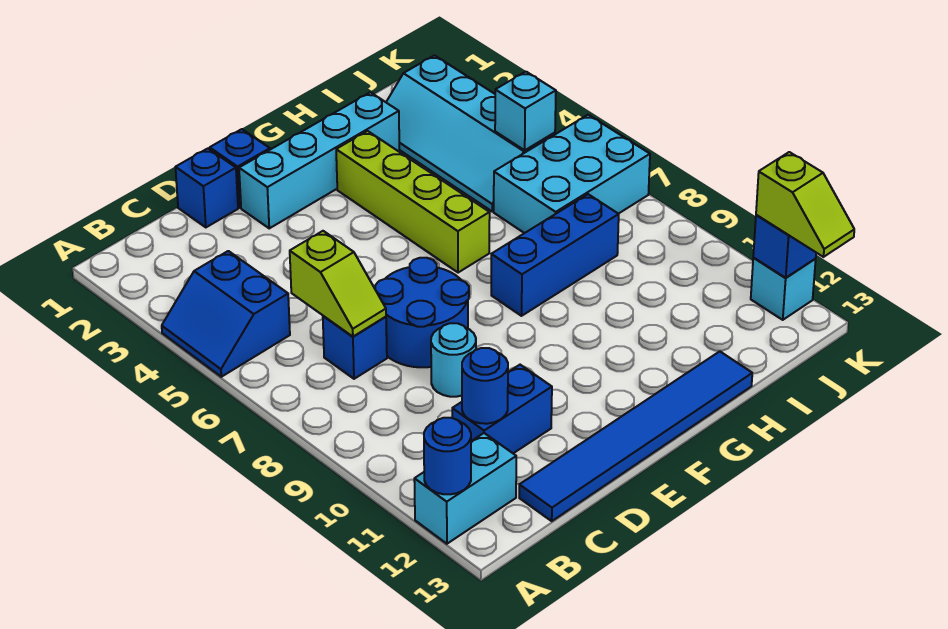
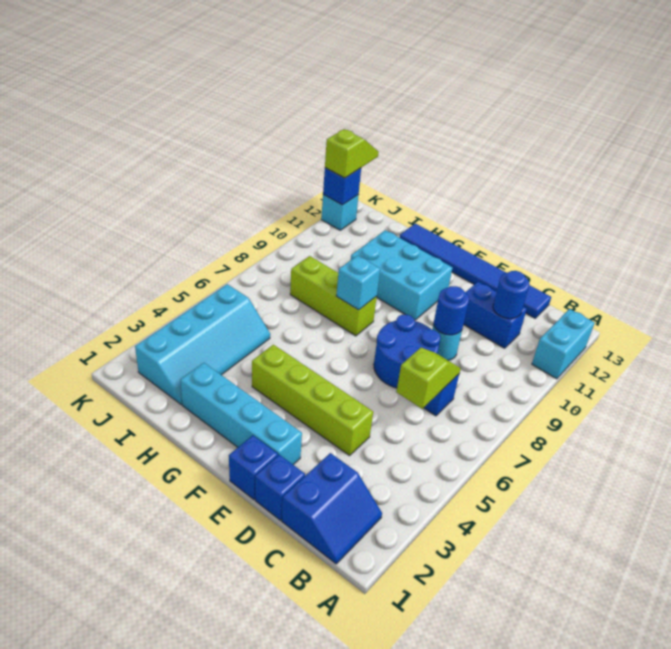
blue slope A4:B5 level 1 top B -> blue slope B1:C2 level 1 top C
cyan brick A12:B12 level 1 -> cyan brick A11:A12 level 1
blue round brick A12 level 2 -> blue round brick D9 level 2
lime brick G3:G6 level 1 -> lime brick D4:G4 level 1
blue brick G8:I8 level 1 -> lime brick G8:I8 level 1
cyan brick I6:K7 level 1 -> cyan brick F10:H11 level 1
cyan brick J5 level 2 -> cyan brick G8 level 2

